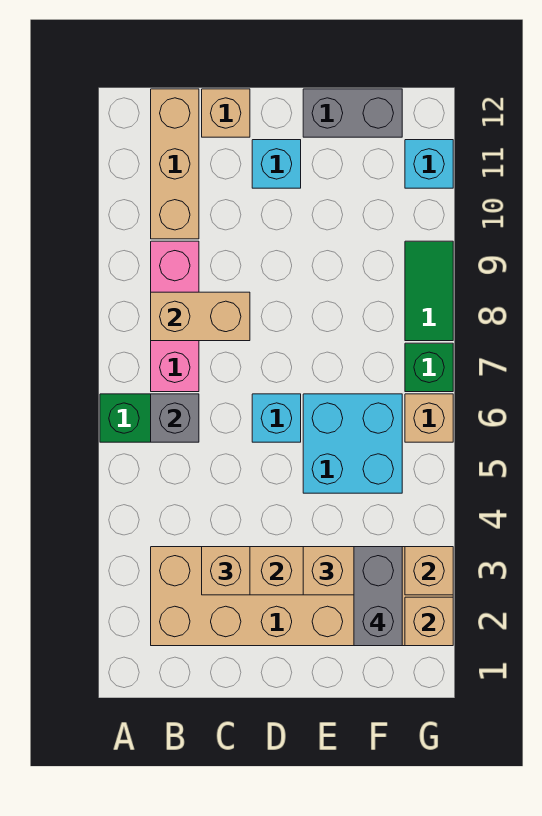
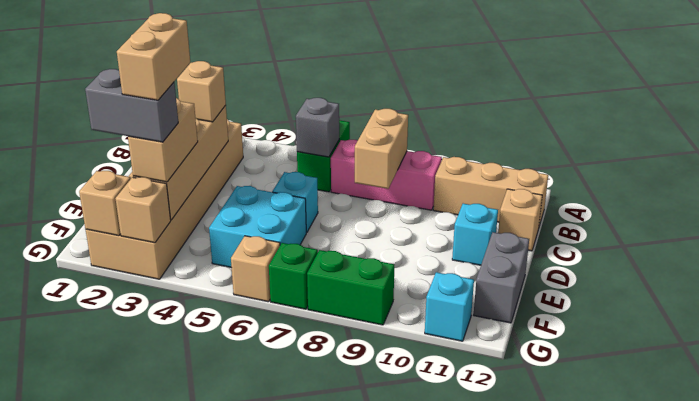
none -> tan brick E3:F3 level 5
green tile G8:G9 level 1 -> green brick G8:G9 level 1

